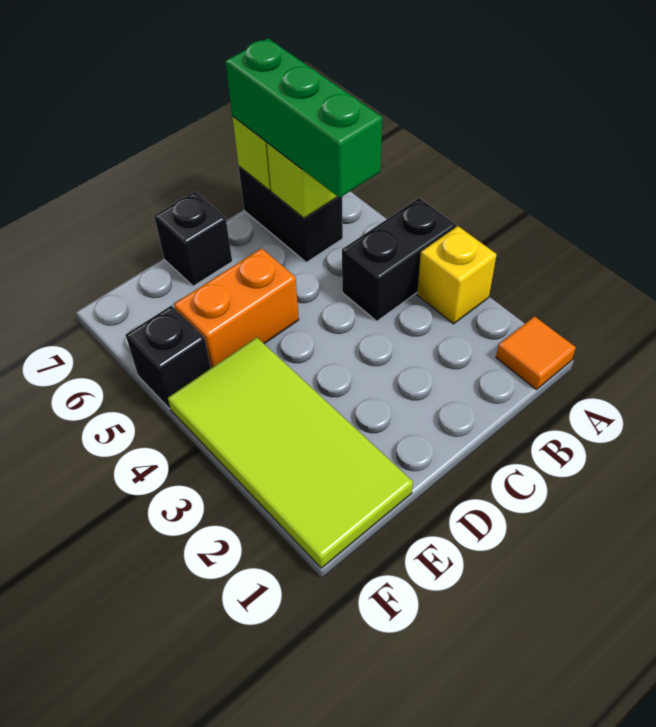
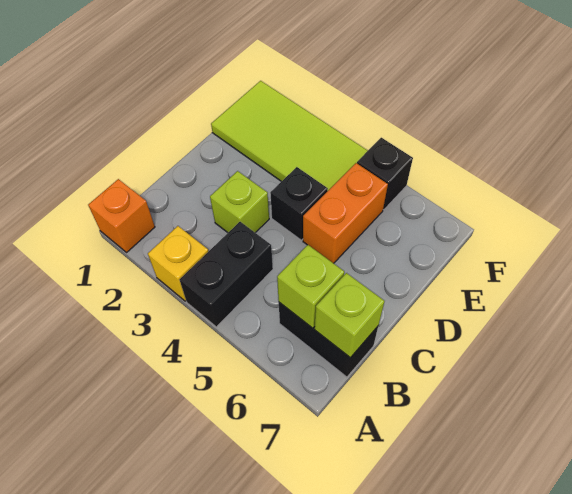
orange tile A1 level 1 -> orange brick A1 level 1
green brick B5:B7 level 3 -> none
none -> lime brick C3 level 1
black brick D7 level 1 -> black brick D4 level 1

